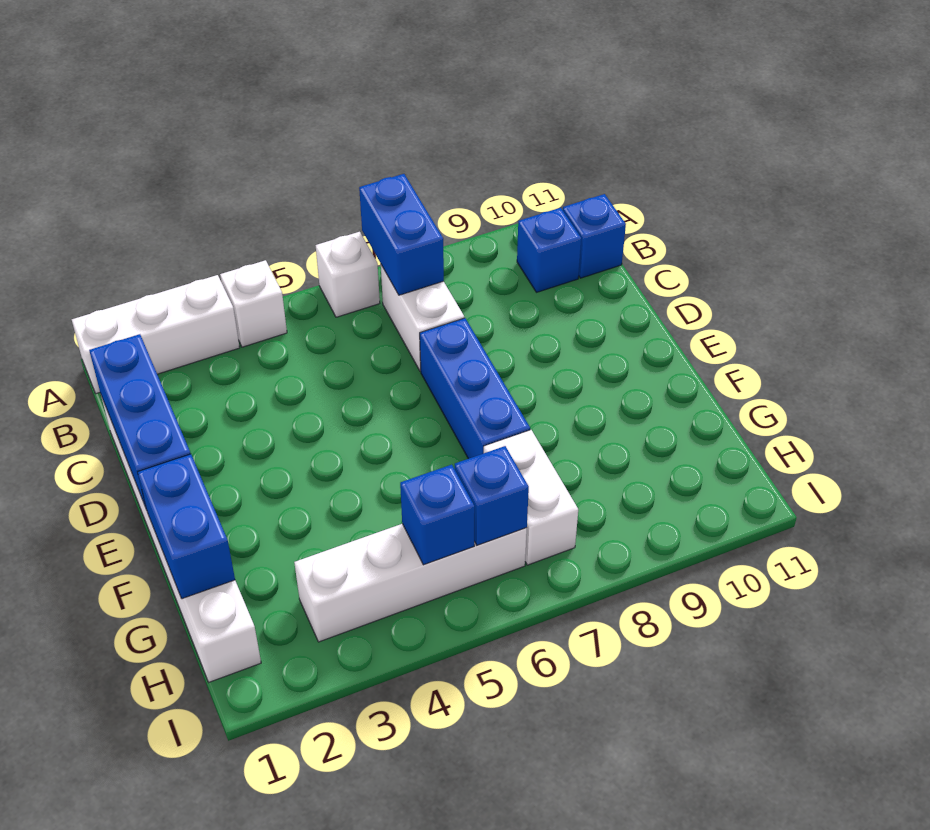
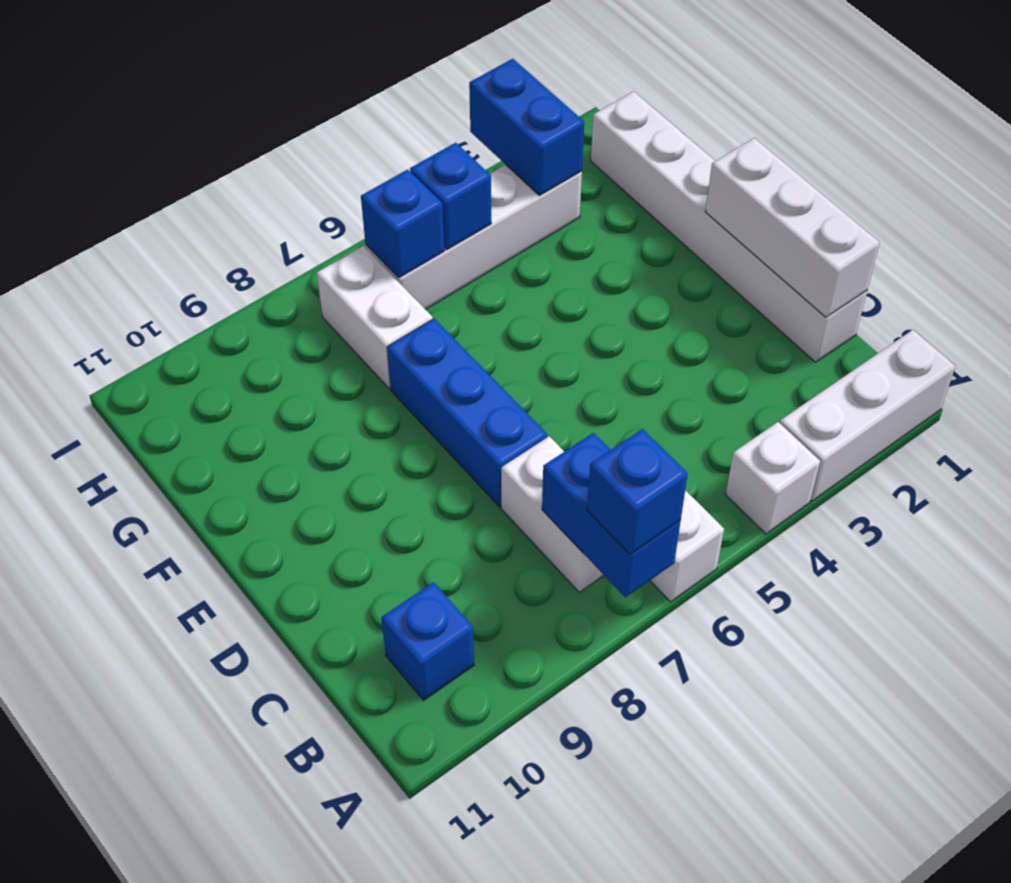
blue brick B11 level 1 -> blue brick A7 level 3
blue brick C1:E1 level 2 -> white brick C1:E1 level 2
blue brick F1:G1 level 2 -> blue brick H3:I3 level 2

